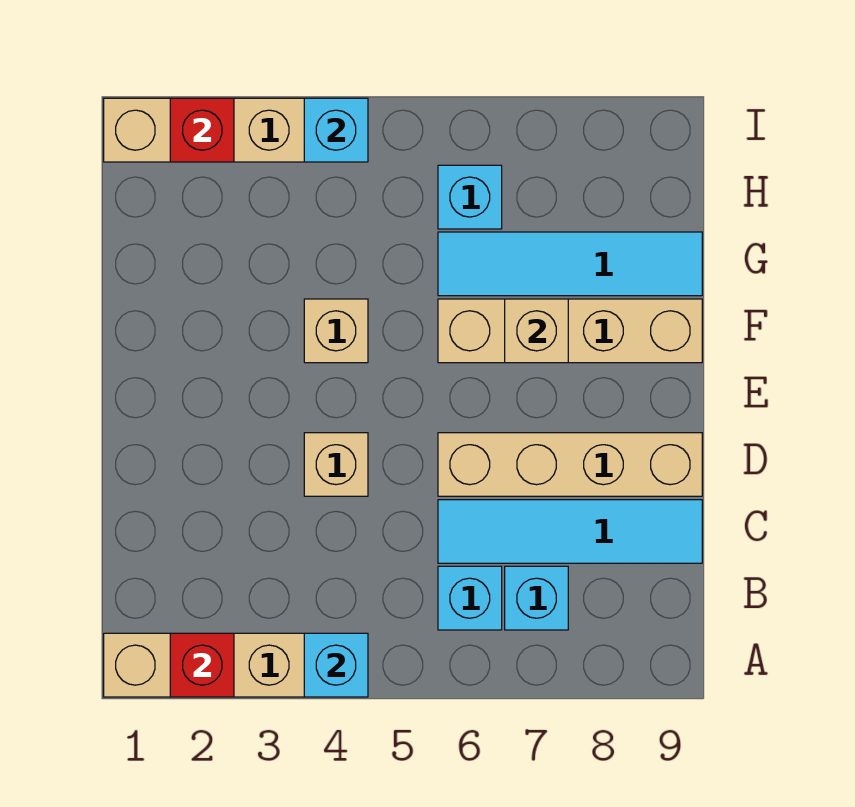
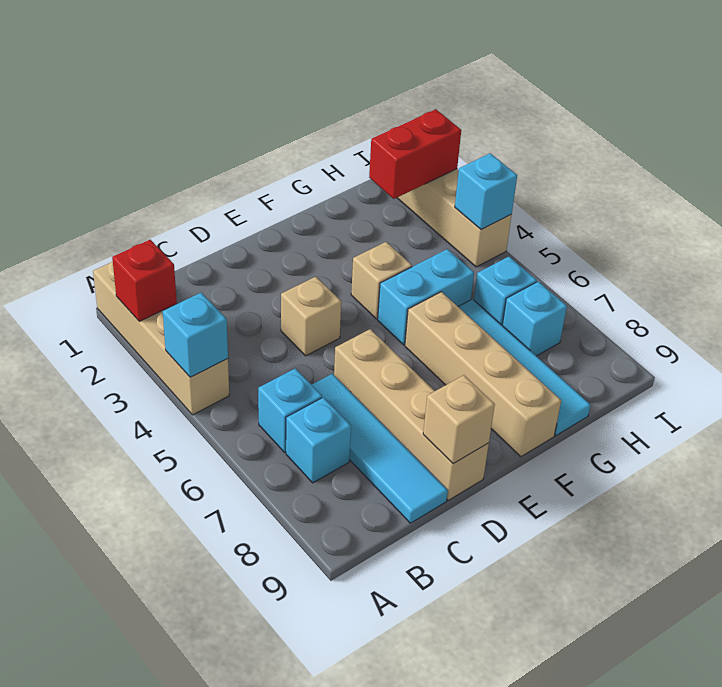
none -> cyan brick F5:G5 level 1
tan brick F7 level 2 -> tan brick D9 level 2
none -> cyan brick H7 level 1
red brick I2 level 2 -> red brick H2:I2 level 2

